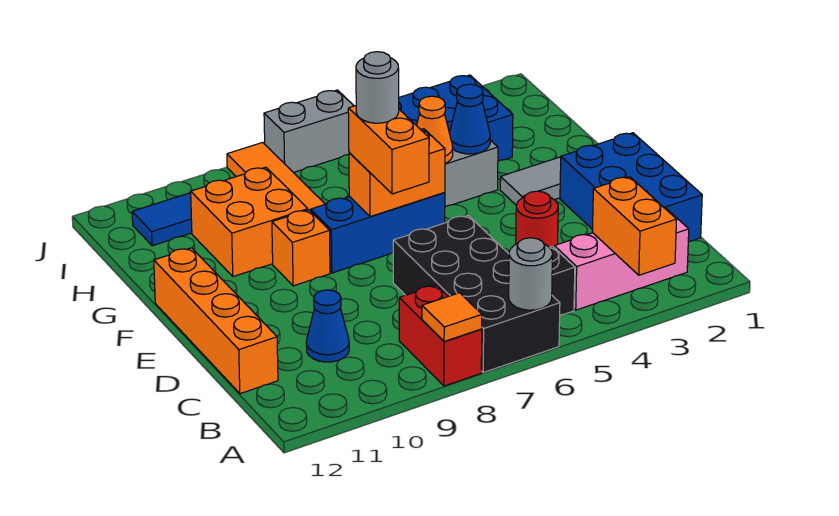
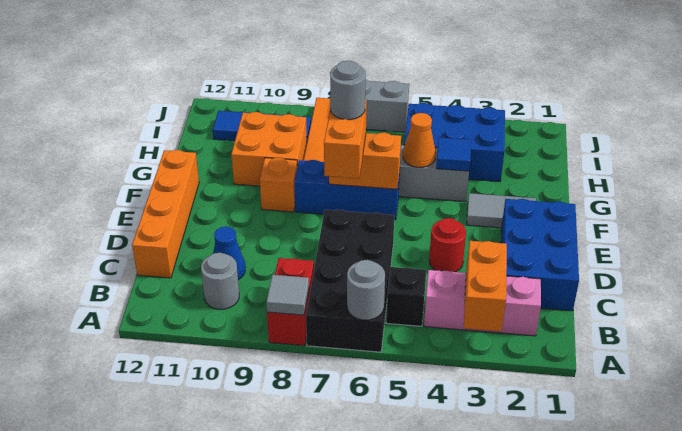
orange tile A8 level 2 -> grey tile A8 level 2
none -> grey round brick B10 level 1
blue cone G4 level 2 -> blue tile G4 level 2

